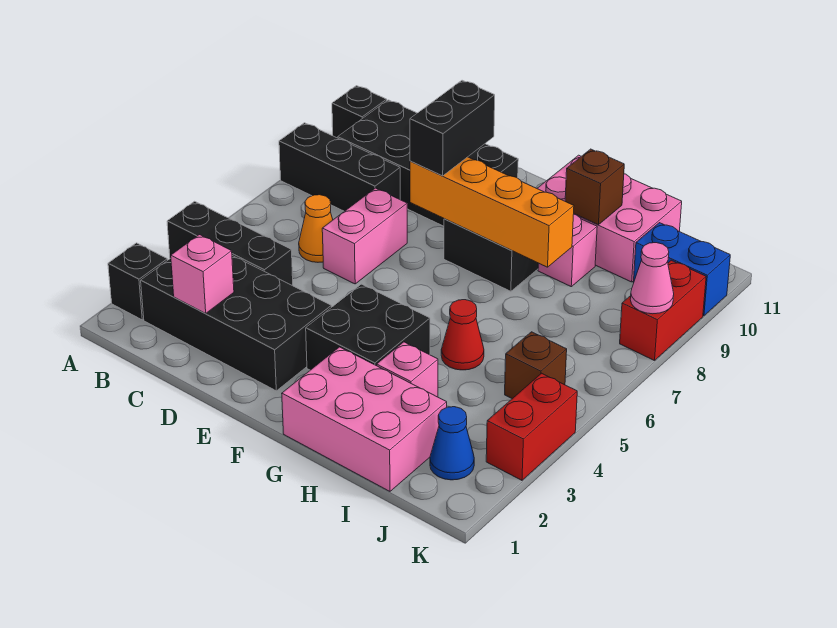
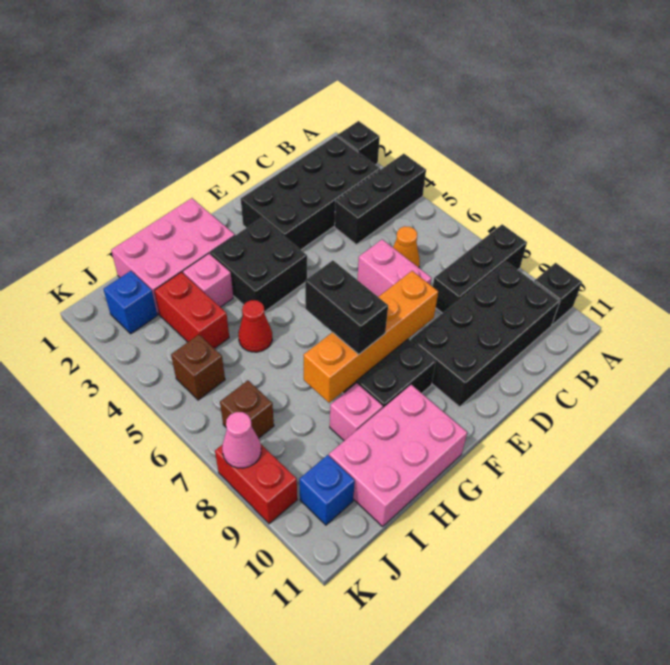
pink brick C2 level 2 -> none
black brick E8:E9 level 3 -> black brick G7:G8 level 3
brown brick H10 level 2 -> brown brick J7 level 1
blue cone J2 level 1 -> blue brick J2 level 1
blue brick J10:K10 level 1 -> blue brick J10 level 1
red brick K3:K4 level 1 -> red brick I3:I4 level 1

